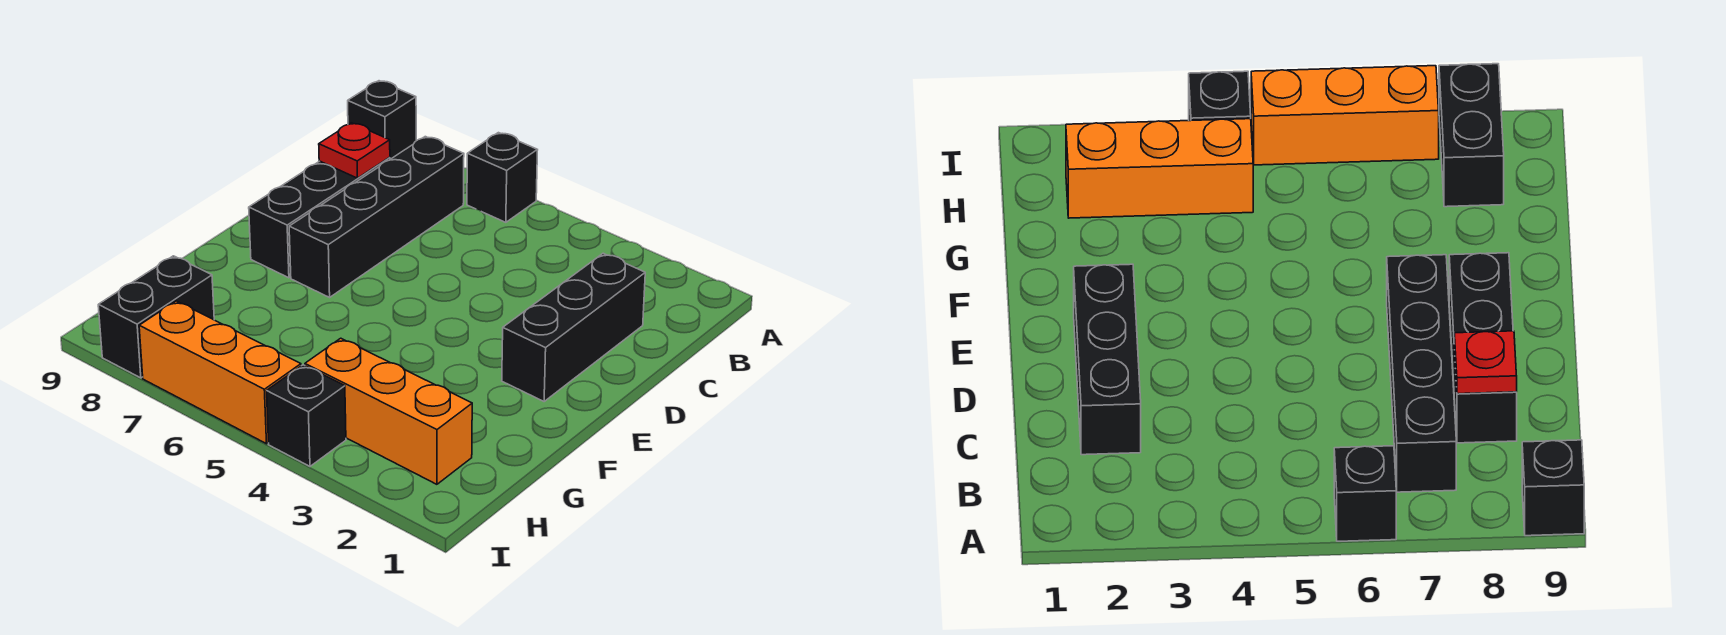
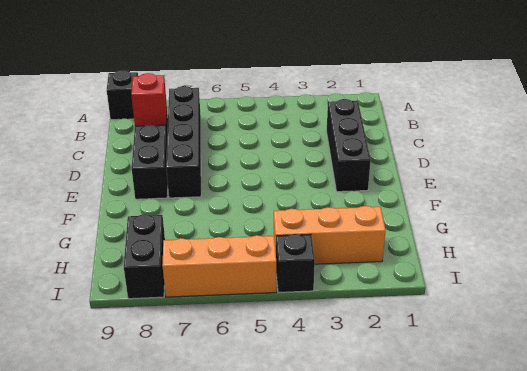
black brick A6 level 1 -> none
red plate C8 level 2 -> red brick C8 level 2

